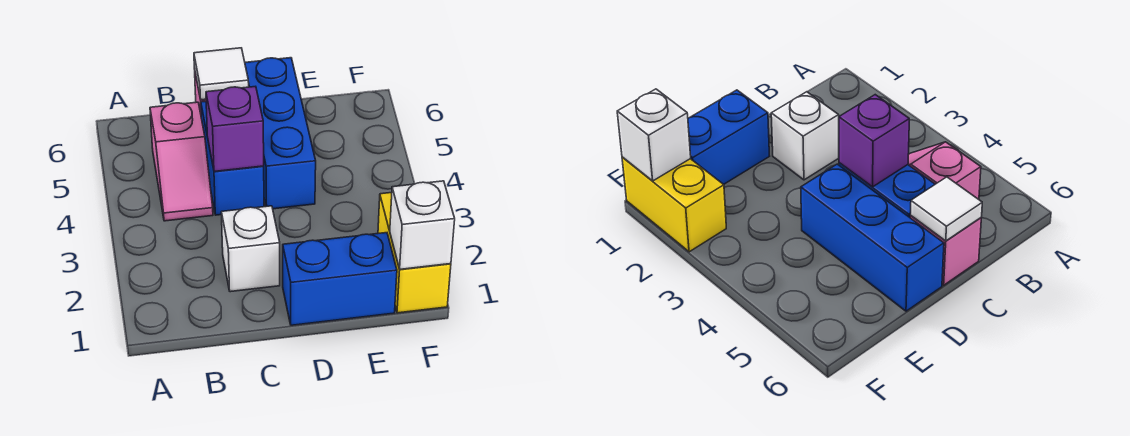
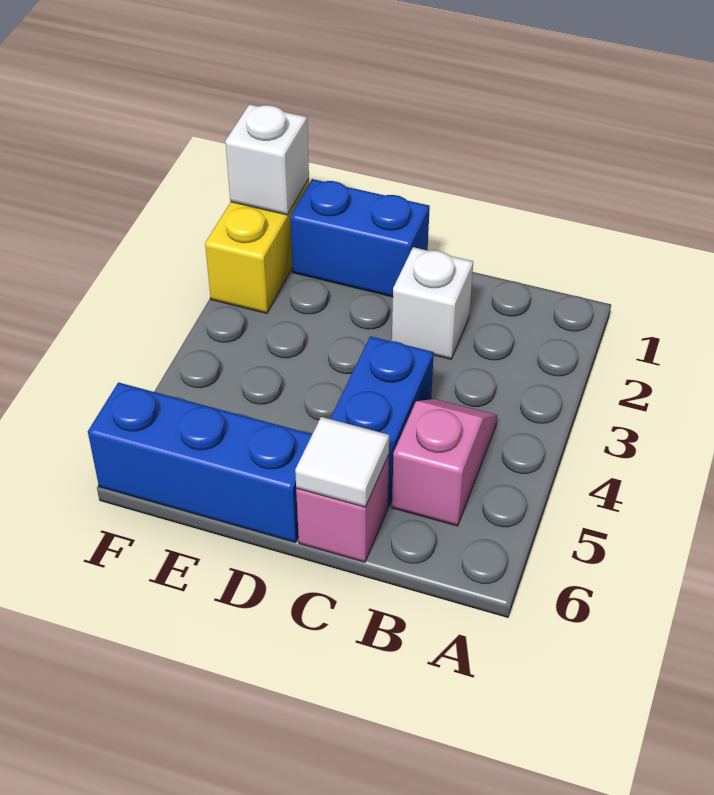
purple brick C4 level 2 -> none
blue brick D4:D6 level 1 -> blue brick D6:F6 level 1

